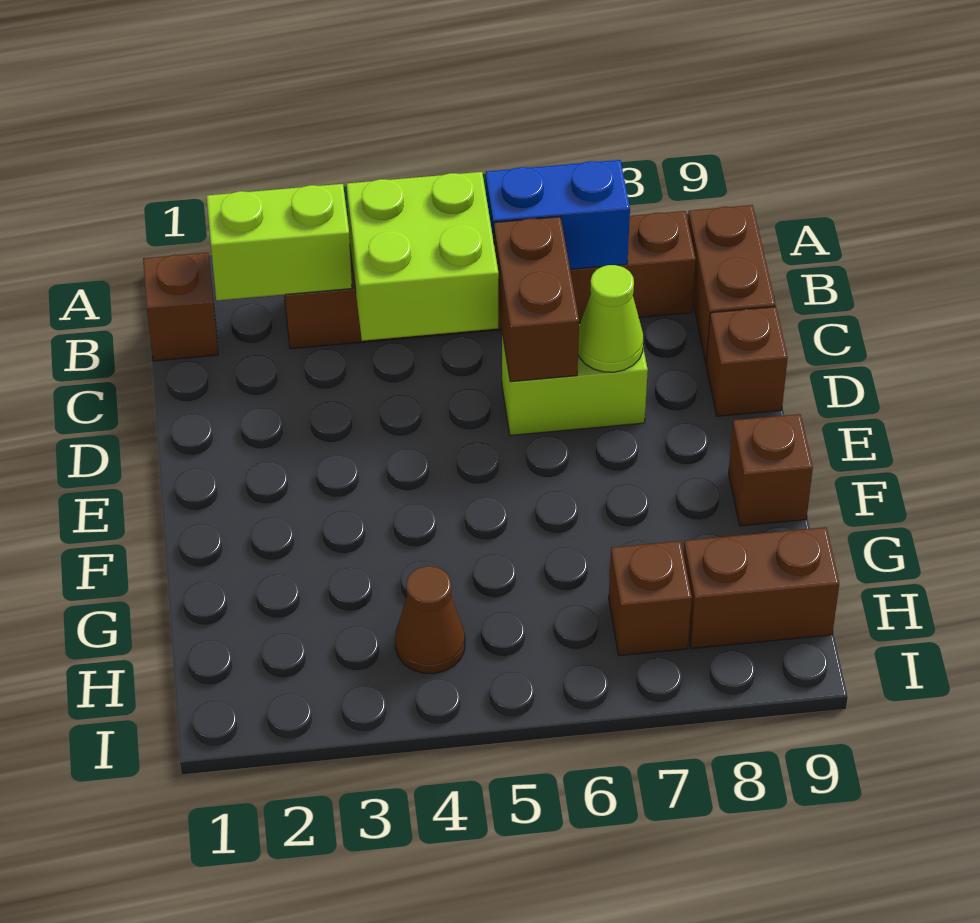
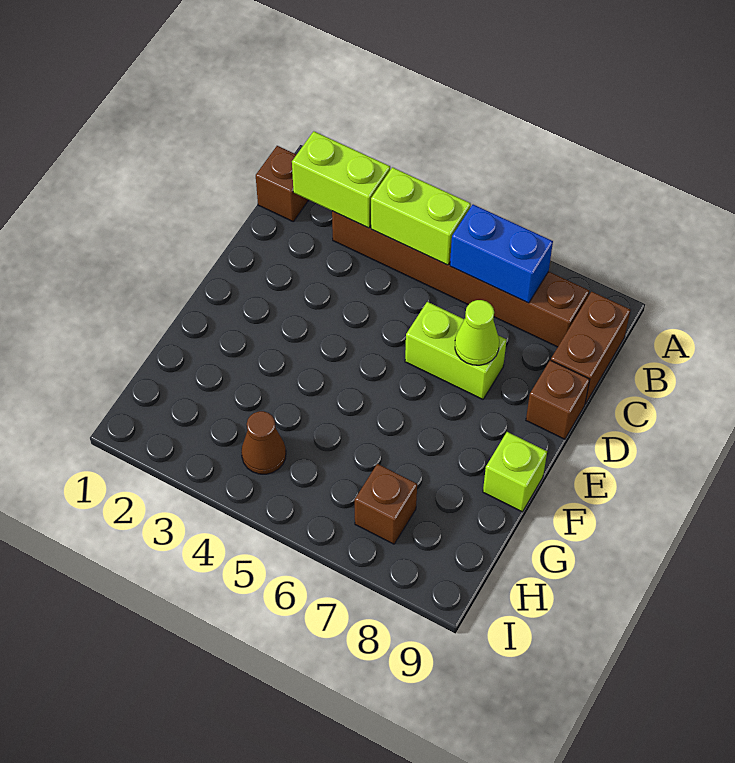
lime brick B4:C5 level 2 -> lime brick B4:B5 level 2
brown brick C6:D6 level 2 -> none
brown brick F9 level 1 -> lime brick F9 level 1
brown brick H8:H9 level 1 -> none

